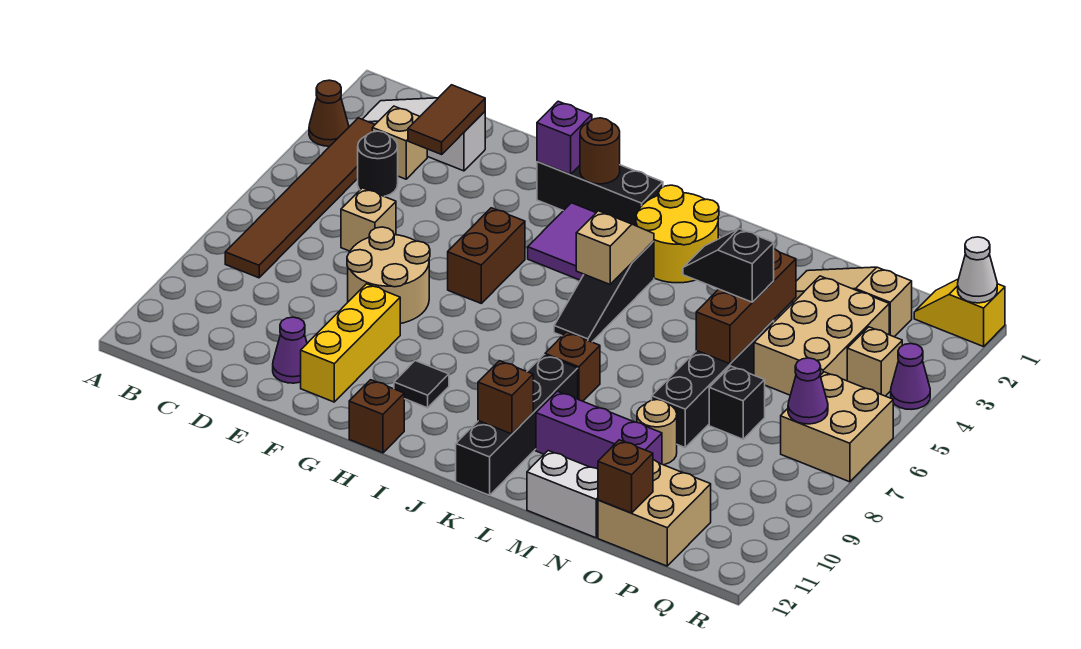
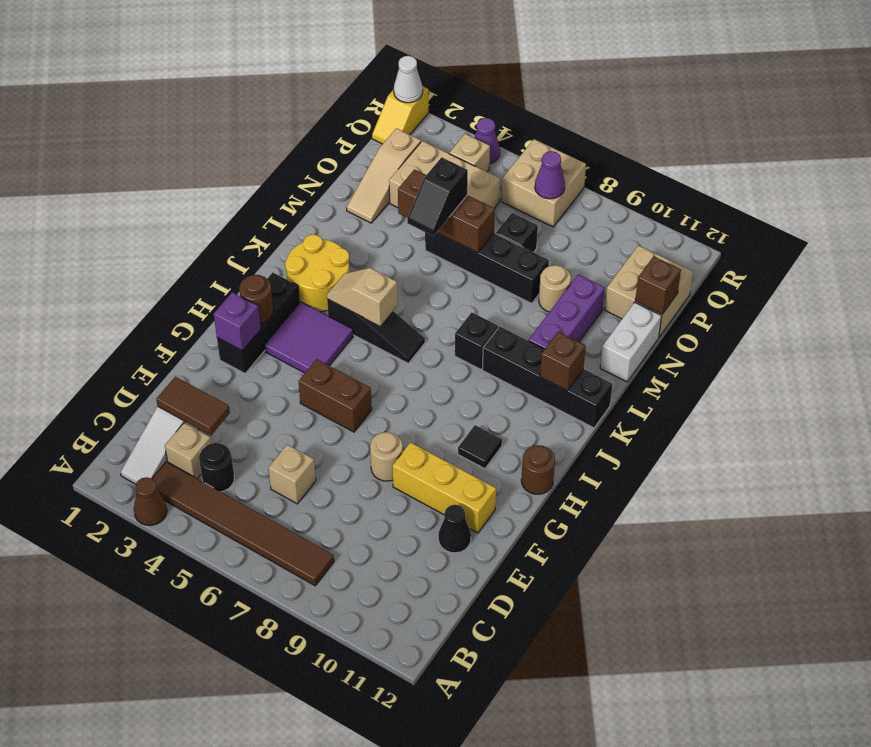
tan round brick E7:F8 level 1 -> tan round brick F8 level 1
purple cone E11 level 1 -> black cone E11 level 1
brown brick H12 level 1 -> brown round brick H12 level 1
brown brick K8 level 1 -> black brick K8 level 1

